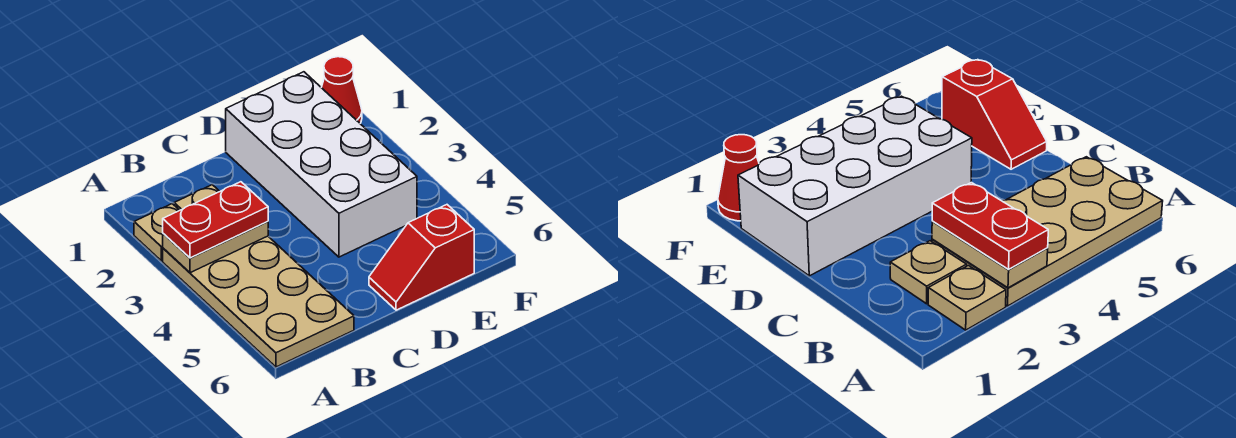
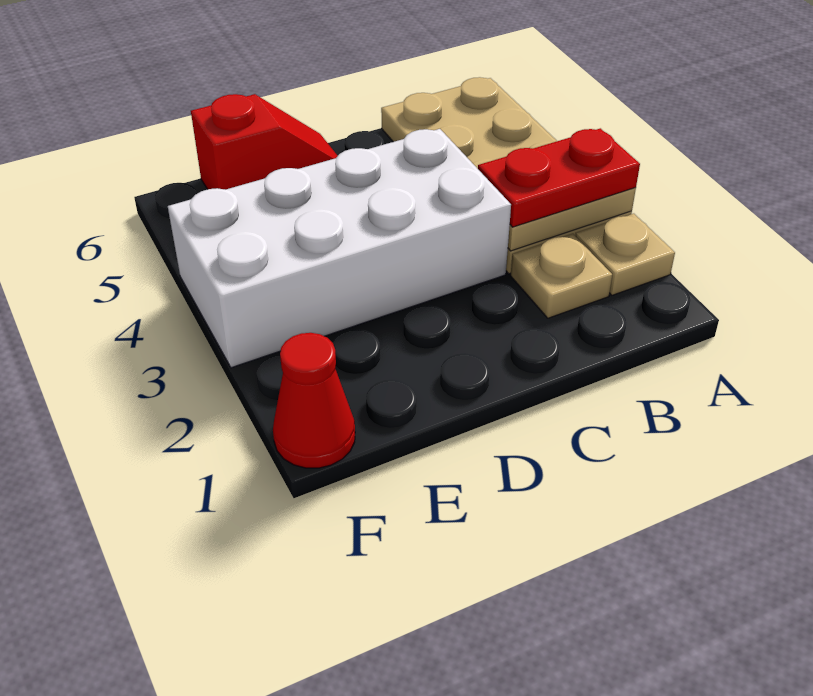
white brick D1:E4 level 1 -> white brick C3:F4 level 1

